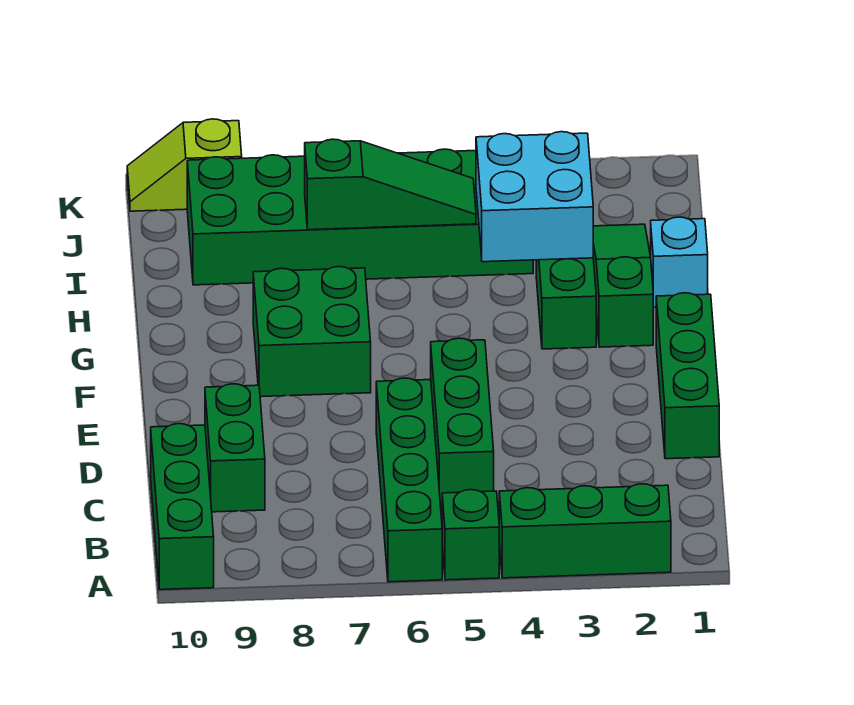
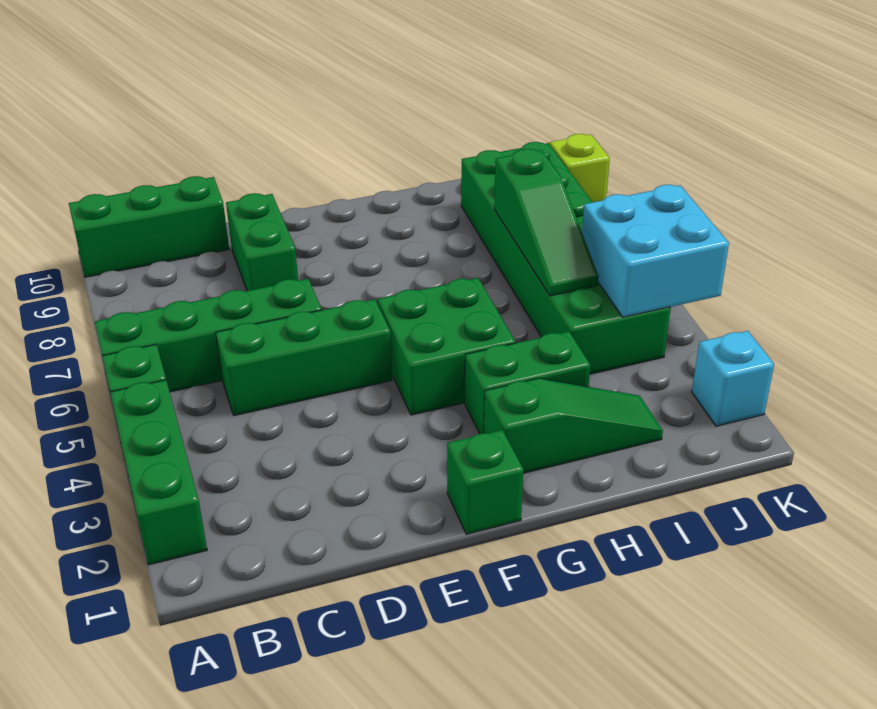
green brick C9:D9 level 1 -> green brick D8:D9 level 1
green brick D1:F1 level 1 -> green brick F1 level 1
green brick F7:G8 level 1 -> green brick F4:G5 level 1
cyan brick H1 level 1 -> cyan brick K2 level 1
cyan brick H3:I4 level 2 -> cyan brick J4:K5 level 2

